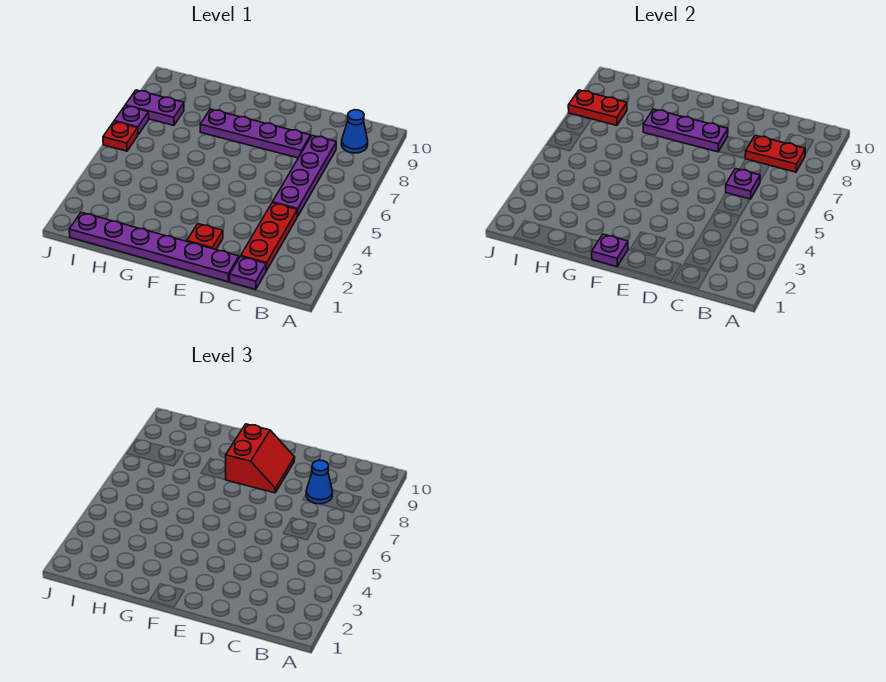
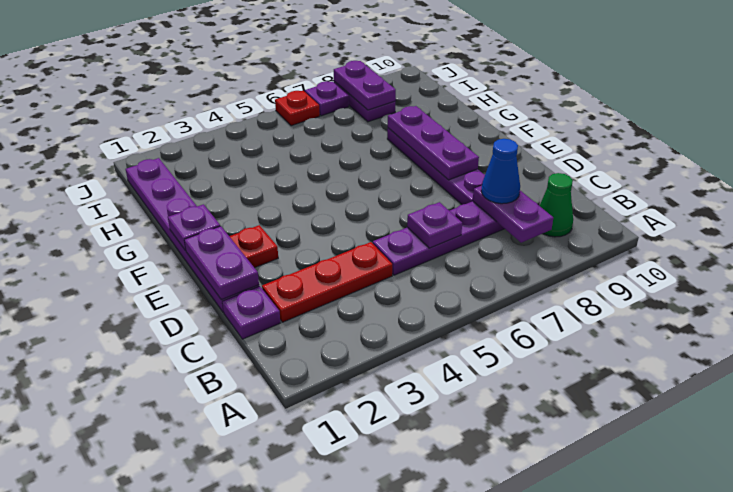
red plate B8:C8 level 2 -> purple plate B8:C8 level 2
blue cone B9 level 1 -> green cone B9 level 1
none -> purple plate D1:E1 level 2
red slope E8:F9 level 3 top F -> none
red plate I8:J8 level 2 -> purple plate I8:J8 level 2

